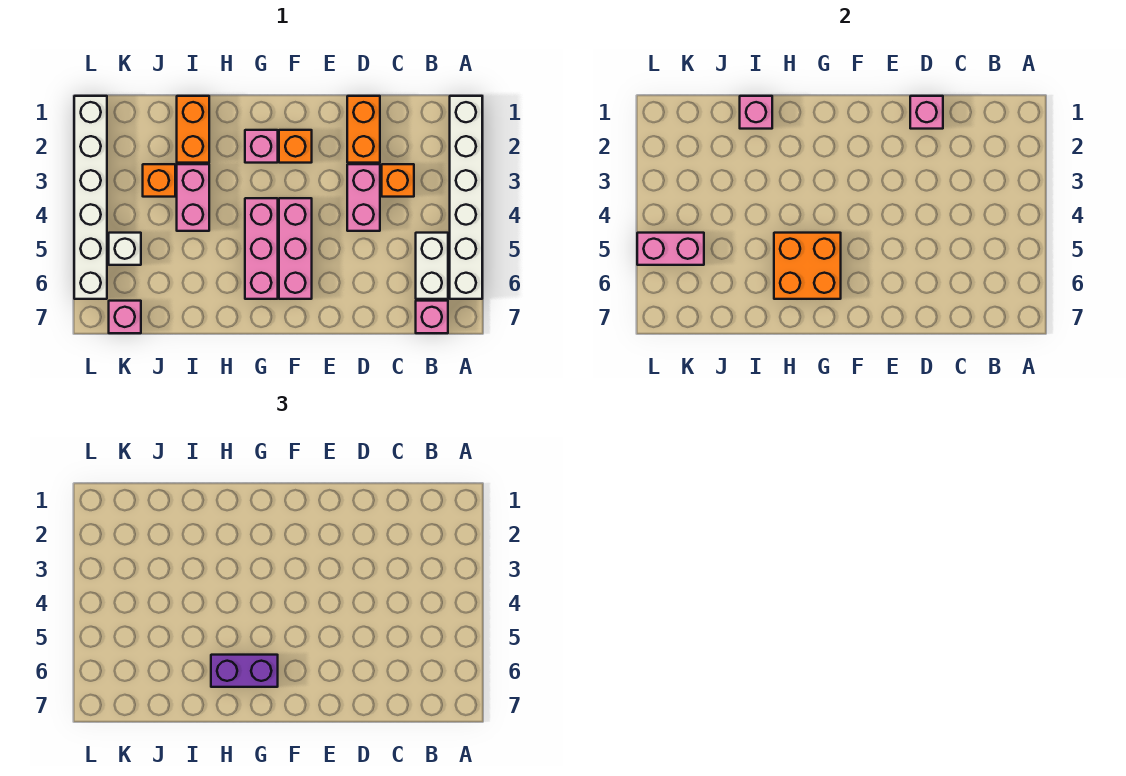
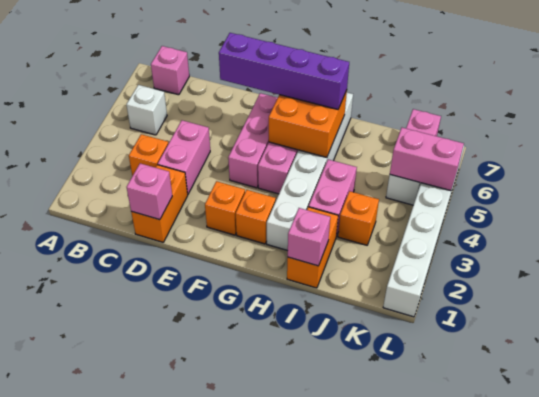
white brick A1:A6 level 1 -> white brick H2:H7 level 1
white brick B5:B6 level 1 -> white brick B5 level 1
pink brick G2 level 1 -> orange brick G2 level 1
purple brick G6:H6 level 3 -> purple brick E6:H6 level 3

